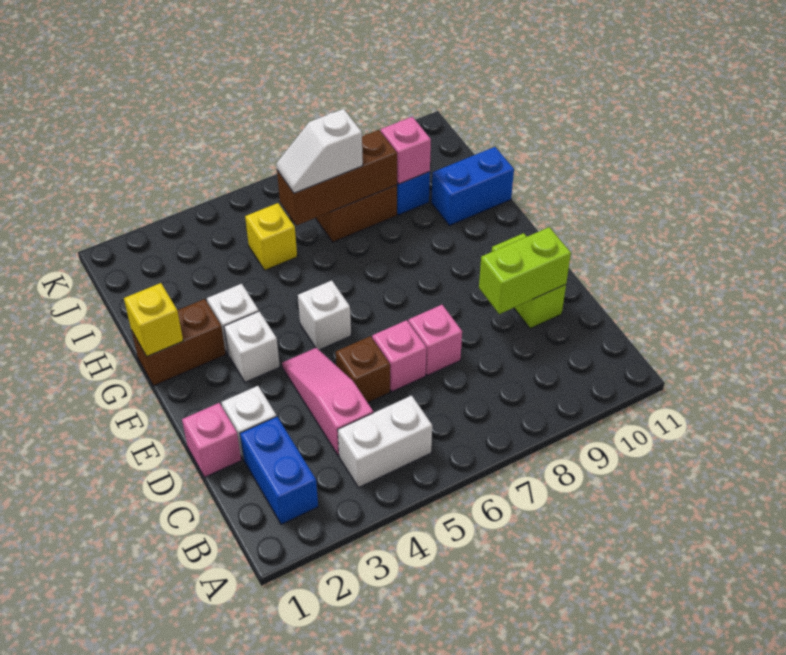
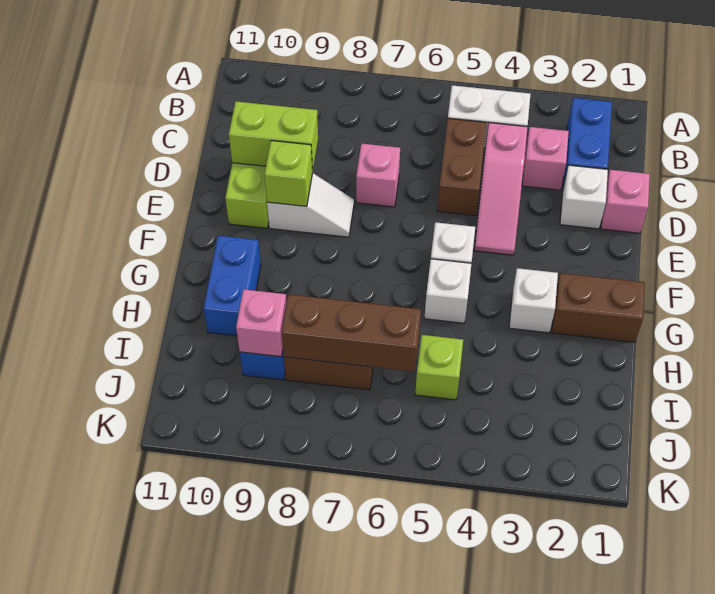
brown brick D5 level 1 -> brown brick C5:D5 level 1
pink brick D6 level 1 -> pink brick C3 level 1
none -> lime brick E9 level 2
white brick F3 level 1 -> white brick G5 level 1
yellow brick G1 level 2 -> none
blue brick H10:H11 level 1 -> blue brick G10:H10 level 1
yellow brick I5 level 1 -> lime brick I5 level 1
white slope I6:I7 level 3 top 7 -> white slope E8:E9 level 1 top 9

